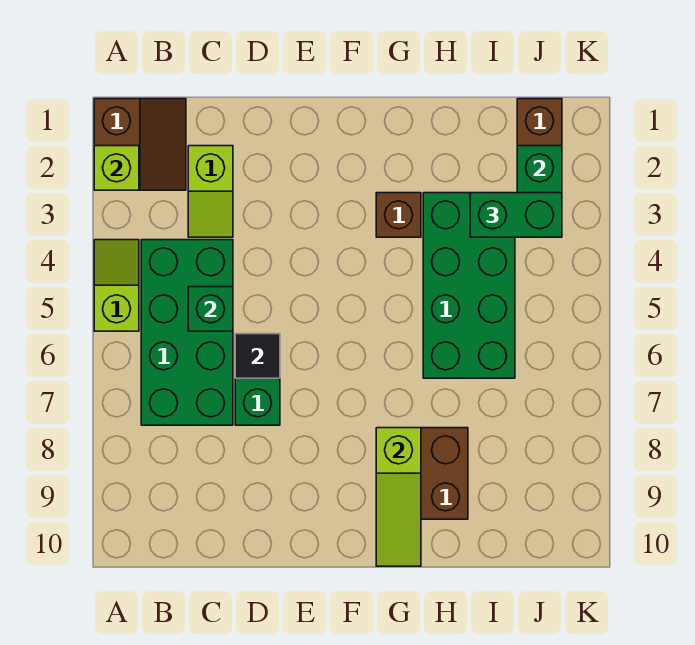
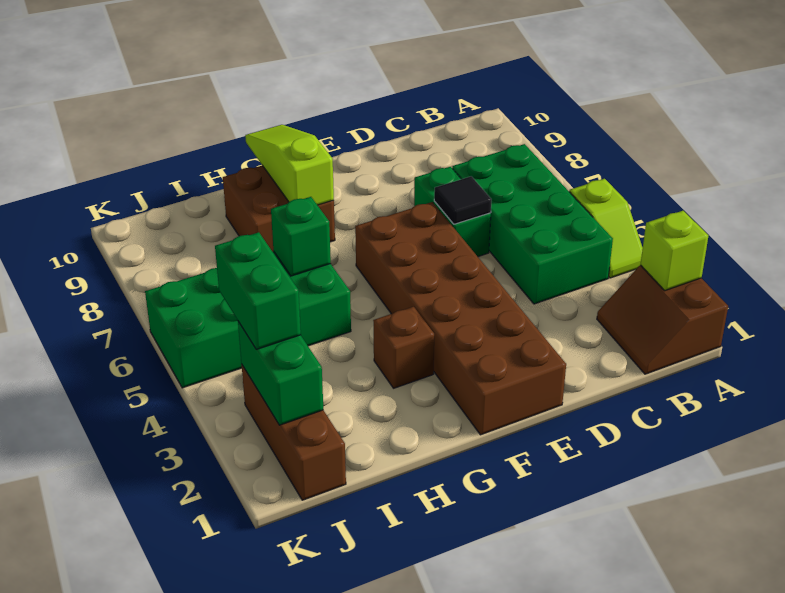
lime slope C2:C3 level 1 top 2 -> none
green brick C5 level 2 -> green brick H6 level 2
none -> brown brick E1:F6 level 1
green brick H3:I6 level 1 -> green brick H5:K6 level 1
green brick I3:J3 level 3 -> green brick J3:J4 level 3

